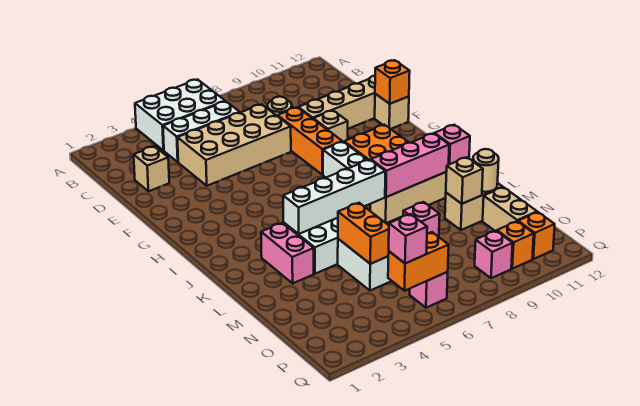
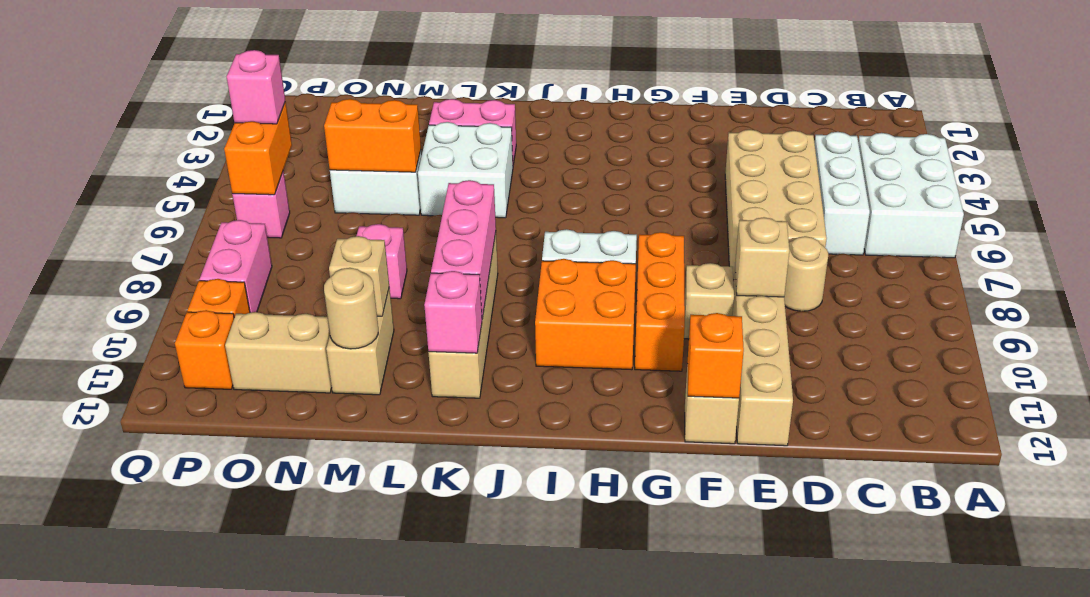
tan brick D2 level 1 -> tan brick E9 level 2
orange brick E8:G8 level 1 -> orange brick G8:G10 level 1
white brick K4:K7 level 2 -> none
pink brick P9 level 1 -> pink brick P8:P9 level 1

